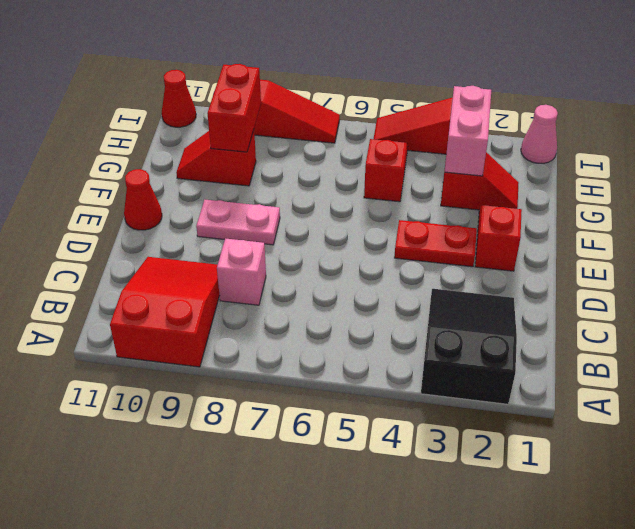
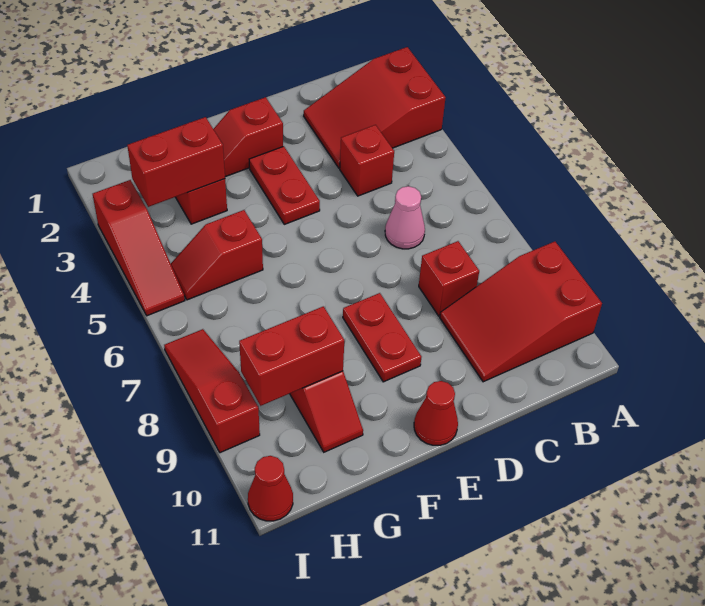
black slope A2:C3 level 1 top A -> red slope A2:C3 level 1 top A
none -> red brick C4 level 1
pink brick C8 level 1 -> red brick C8 level 1
pink plate E8:E9 level 1 -> red plate E8:E9 level 1
pink brick G3:H3 level 2 -> red brick G3:H3 level 2
pink cone I1 level 1 -> pink cone C6 level 1

